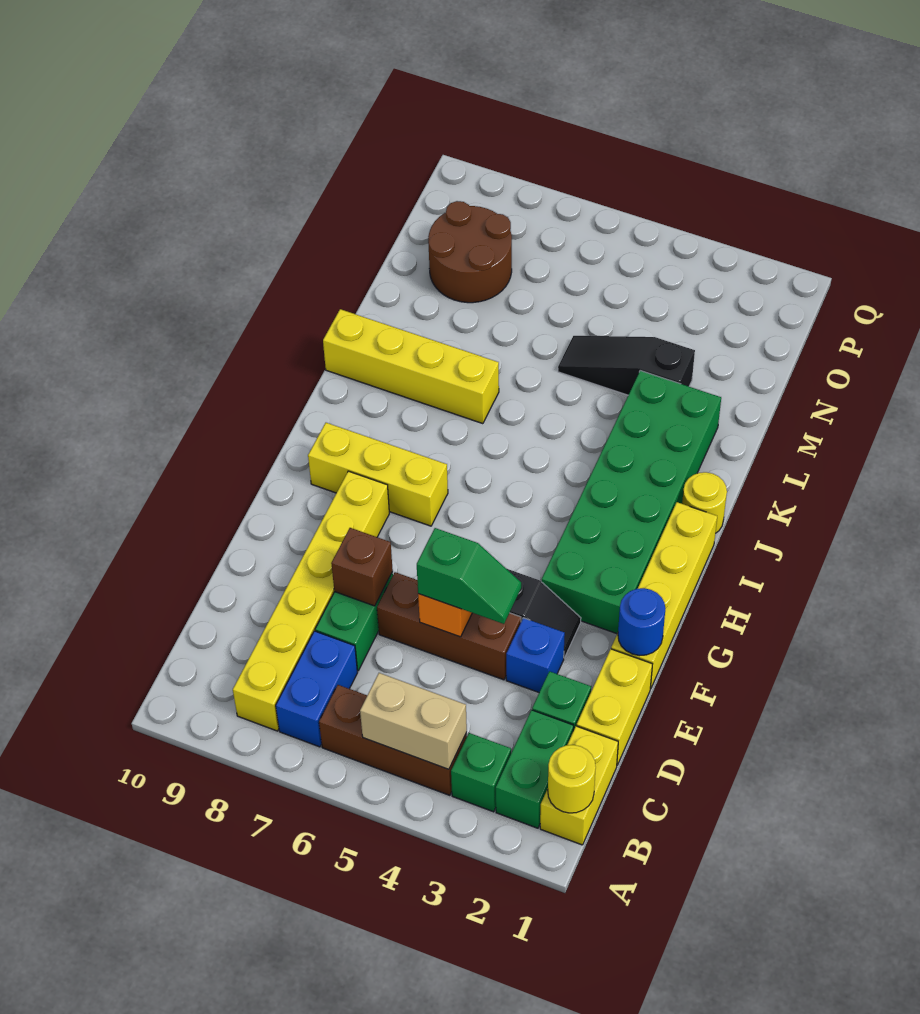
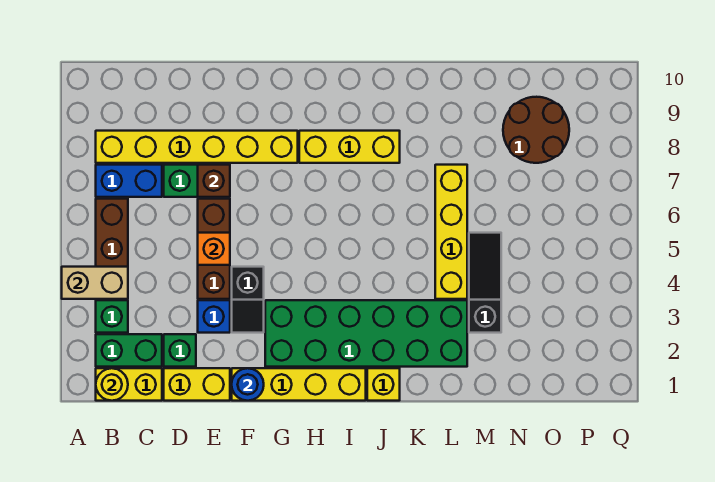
tan brick B4:B5 level 2 -> tan brick A4:B4 level 2
green slope E4:E5 level 3 top 5 -> none
yellow brick H7:H9 level 1 -> yellow brick H8:J8 level 1
yellow round brick J1 level 1 -> yellow brick J1 level 1
yellow brick K7:K10 level 1 -> yellow brick L4:L7 level 1

